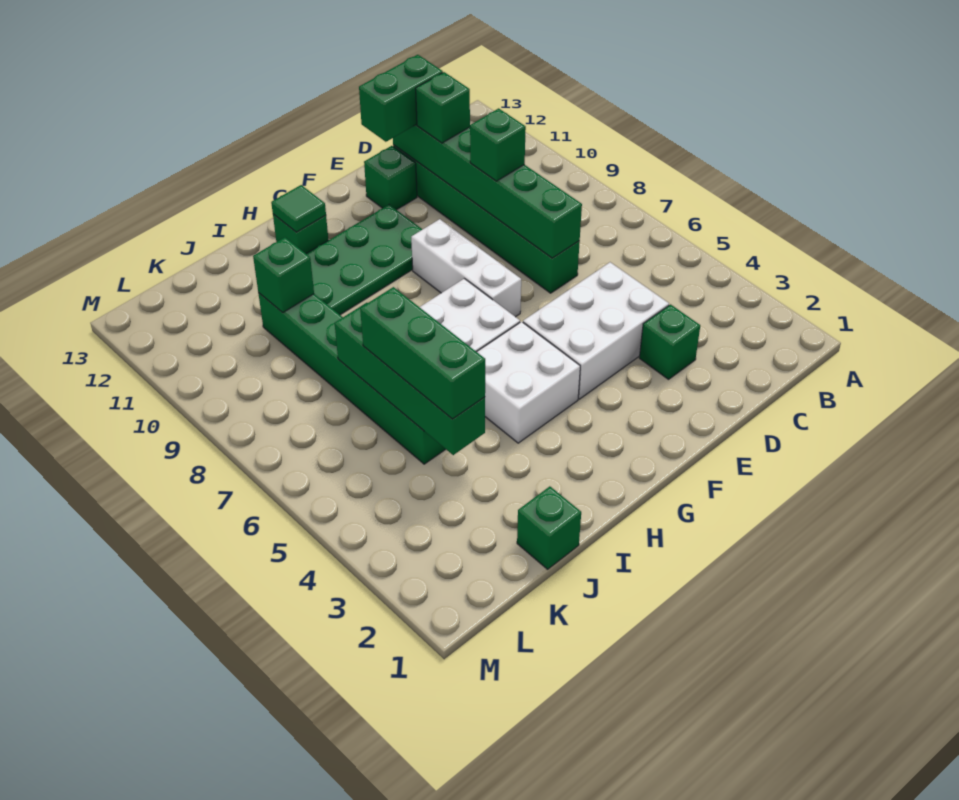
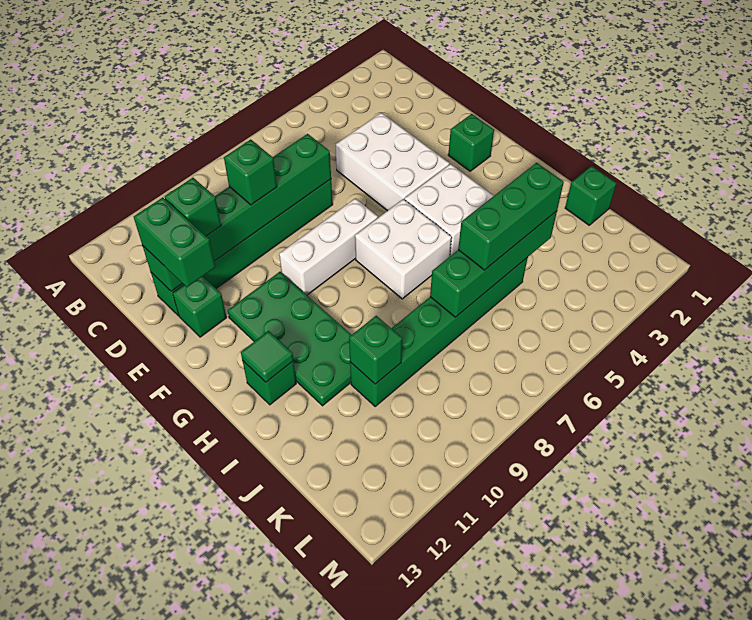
green brick D3 level 1 -> green brick F2 level 1

